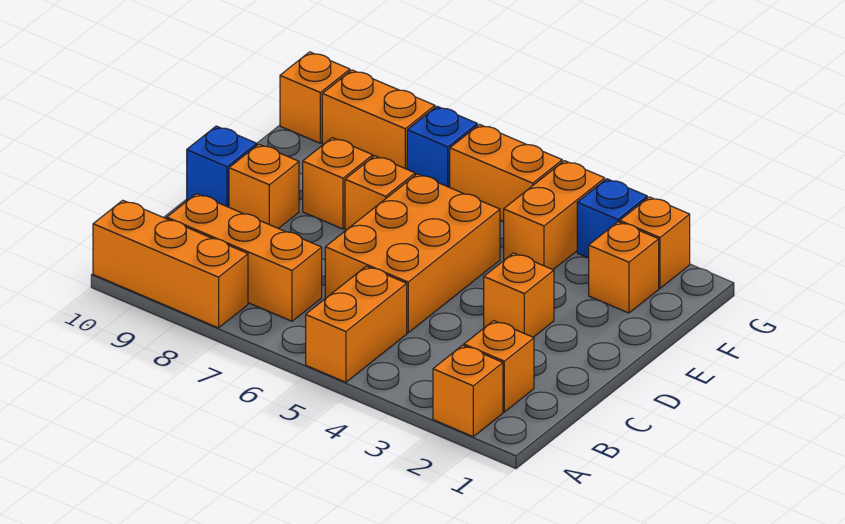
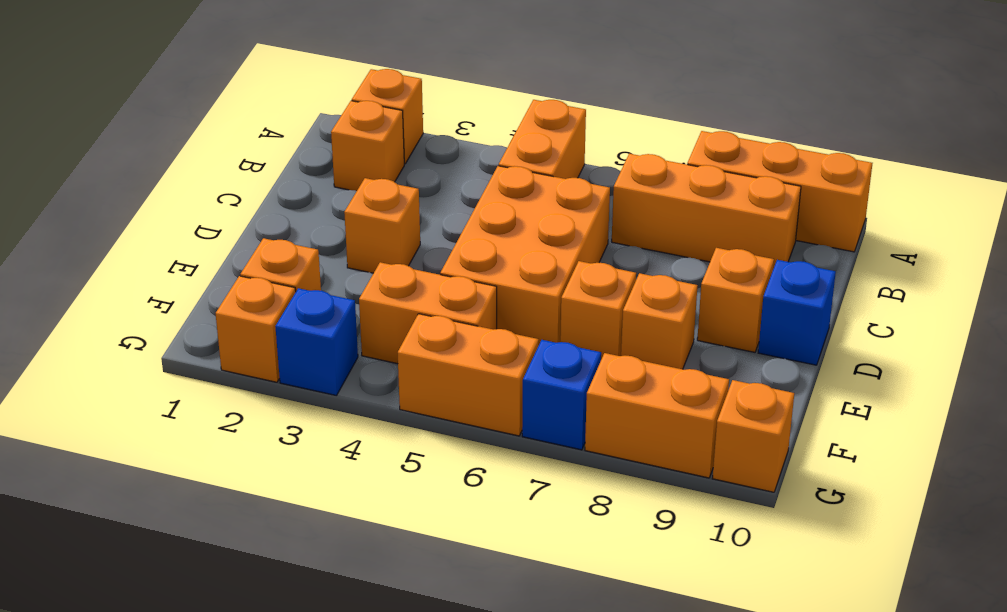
orange brick F4:G4 level 1 -> orange brick F4:F5 level 1

